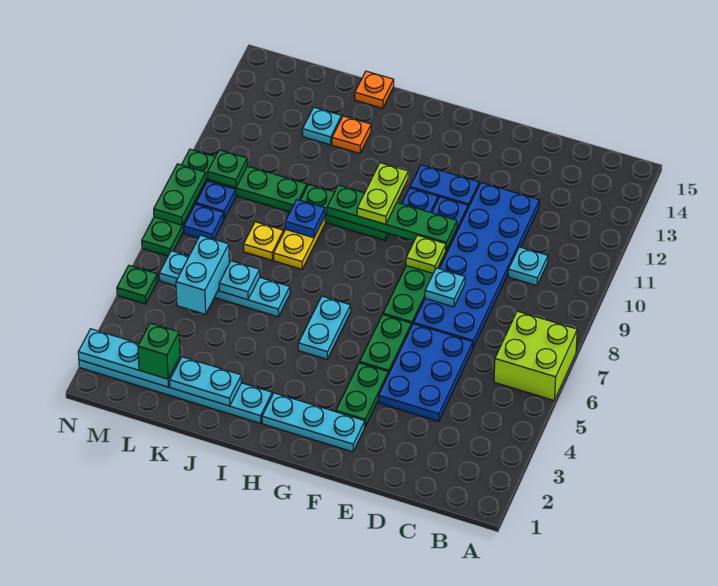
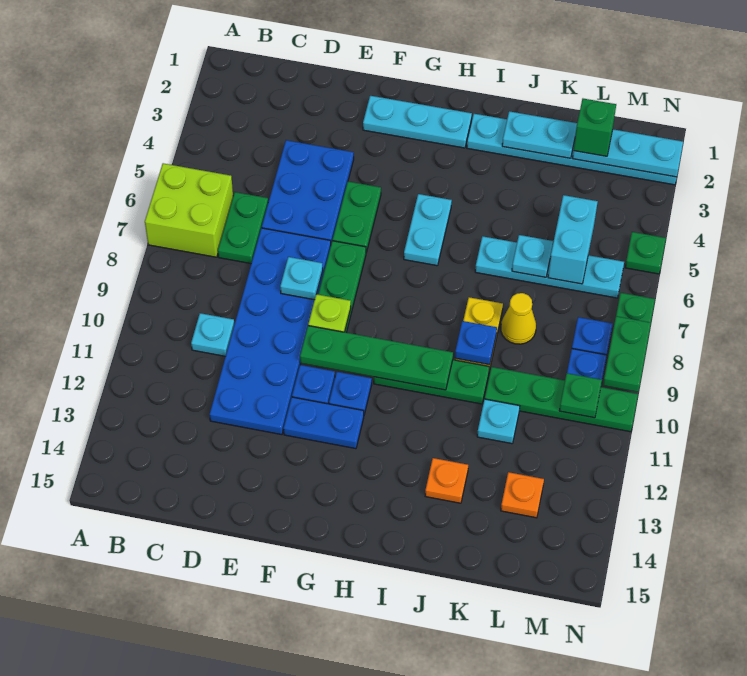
green plate F3:F4 level 1 -> green plate C6:C7 level 1
lime plate H10:H11 level 3 -> none
orange plate J15 level 1 -> orange plate L13 level 1
yellow plate K8 level 1 -> yellow cone K8 level 1
cyan plate K13 level 1 -> cyan plate K11 level 1

